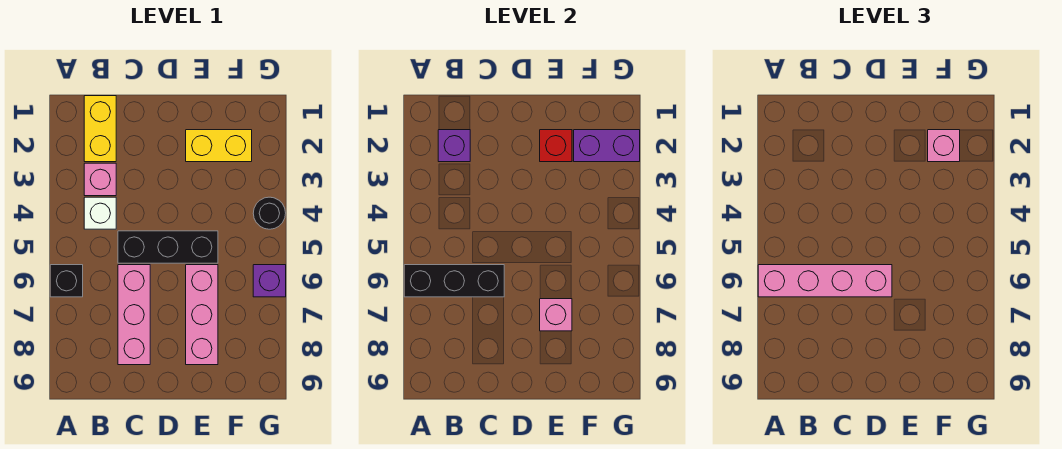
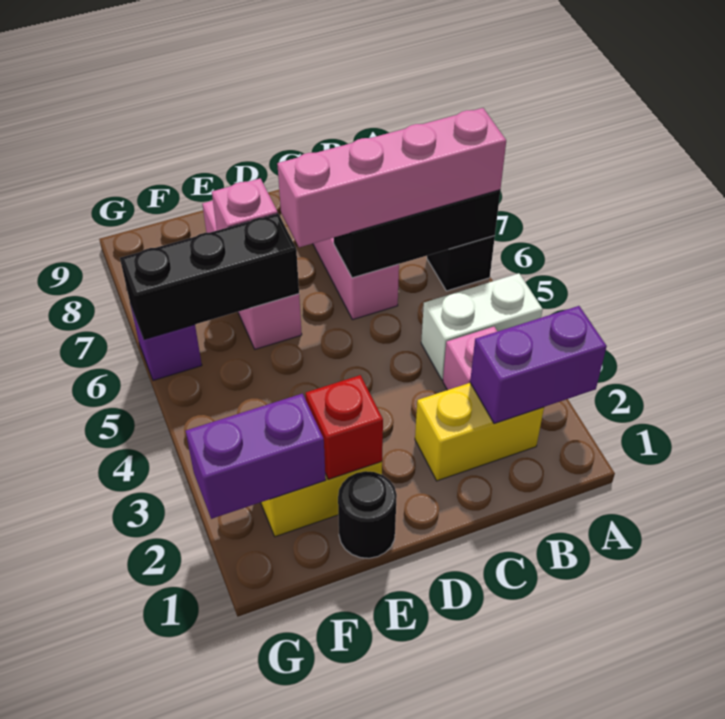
yellow brick B1:B2 level 1 -> yellow brick B2:C2 level 1
purple brick B2 level 2 -> purple brick A2:B2 level 2
white brick B4 level 1 -> white brick A4:B4 level 1
black brick C5:E5 level 1 -> black brick E6:G6 level 2
pink brick F2 level 3 -> none
black round brick G4 level 1 -> black round brick E1 level 1

